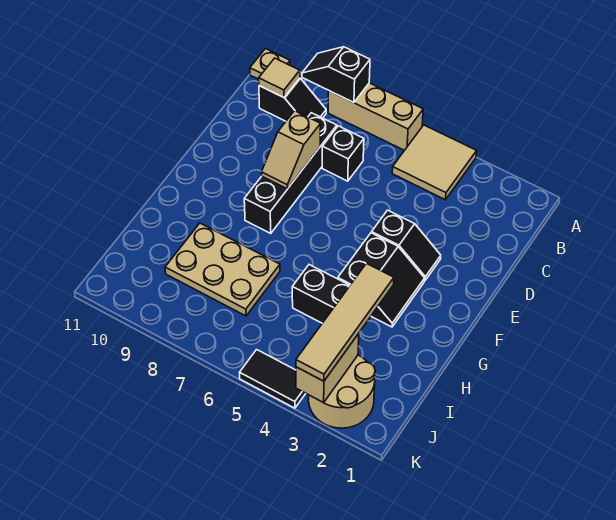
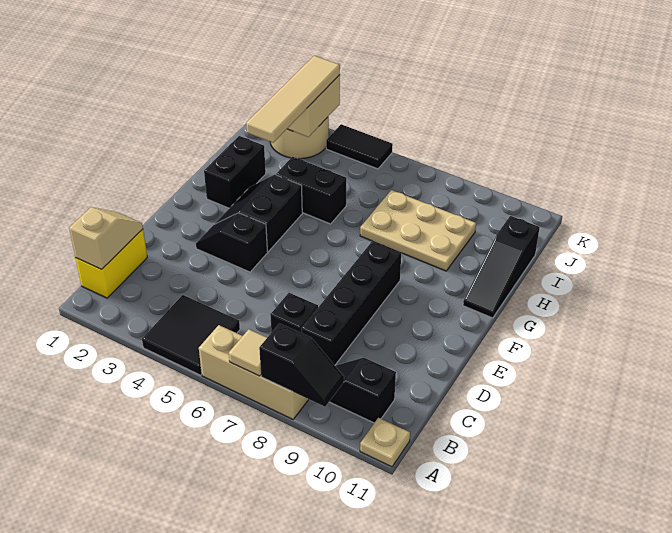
tan tile A4:B5 level 1 -> black tile A4:B5 level 1
none -> yellow brick B1:C1 level 1
tan tile B10 level 2 -> tan tile A7 level 2
tan slope D8:E8 level 2 top D -> tan slope B1:C1 level 2 top B
none -> black brick G2:H2 level 1
none -> black slope G11:I11 level 1 top I

